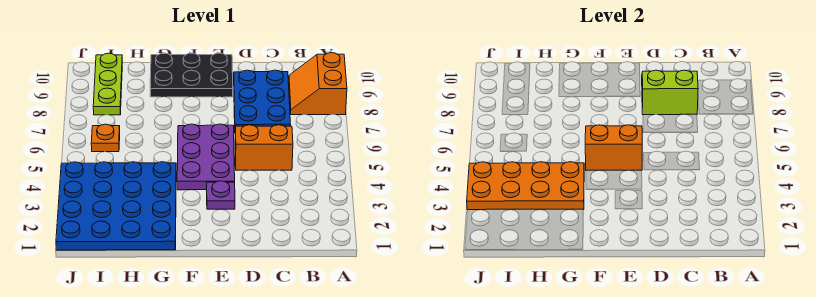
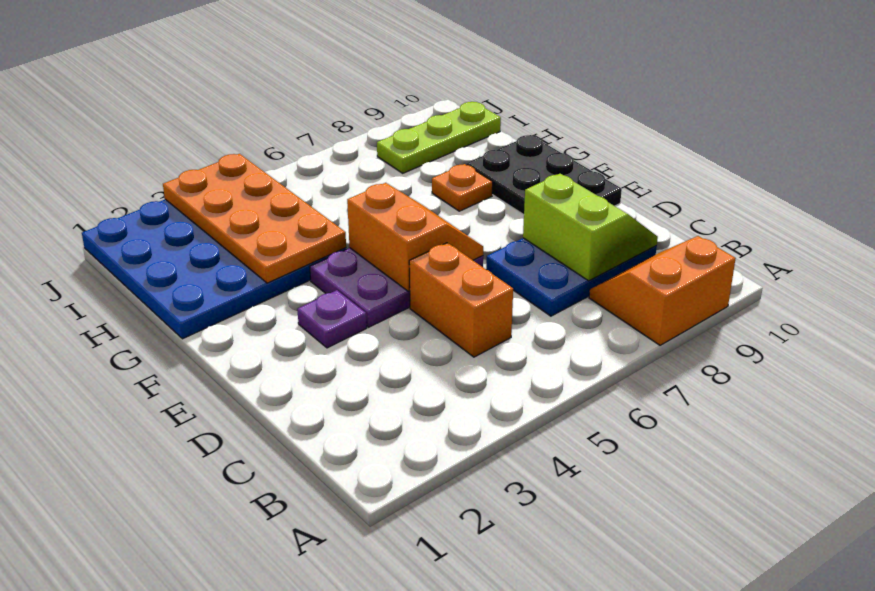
orange plate I6 level 1 -> orange plate G8 level 1

